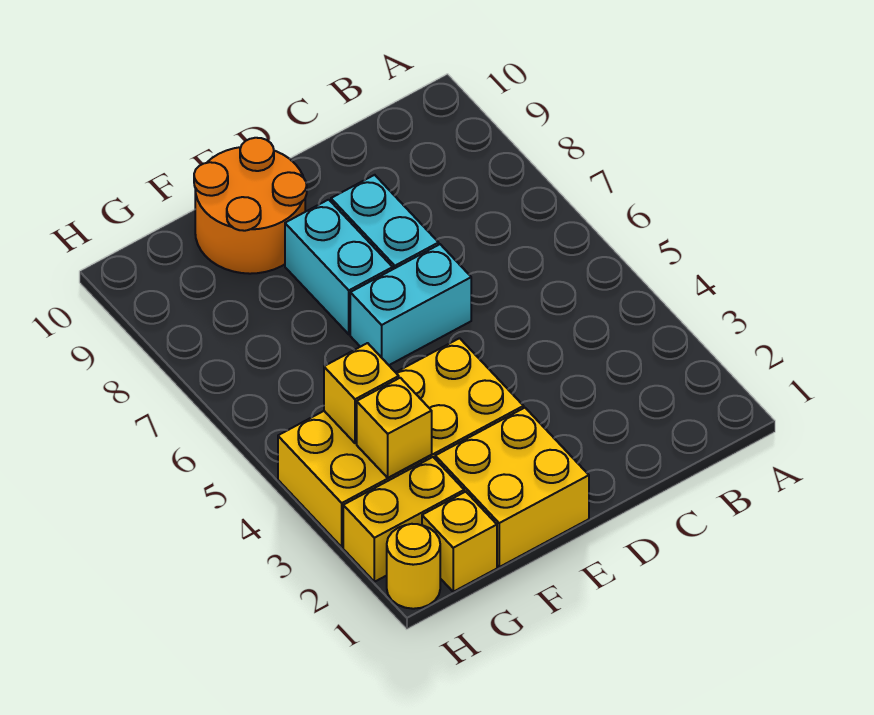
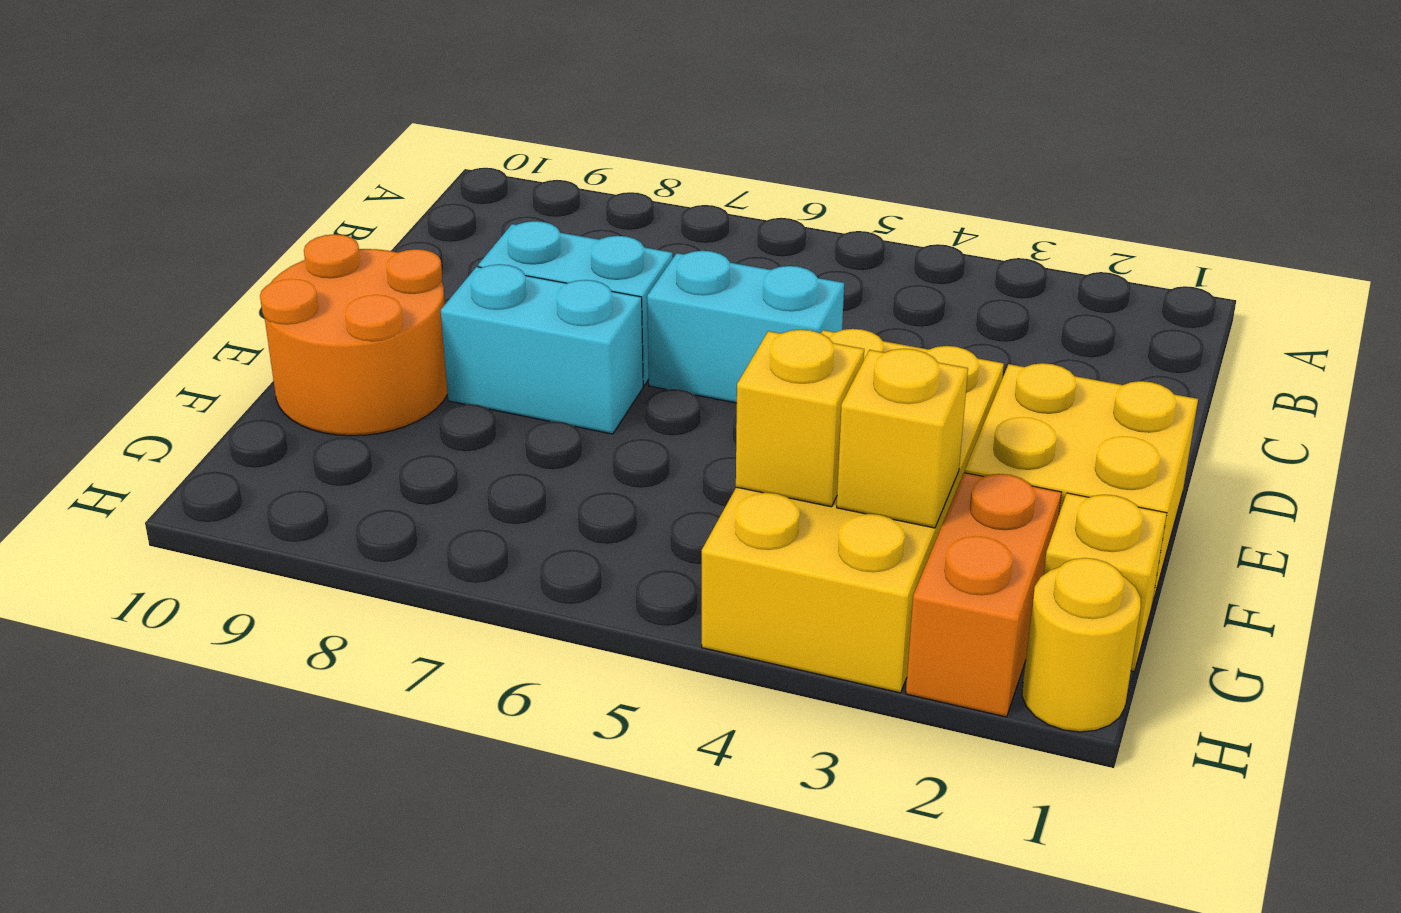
cyan brick D6:E6 level 1 -> cyan brick D5:D6 level 1
yellow brick G2:H2 level 1 -> orange brick G2:H2 level 1

